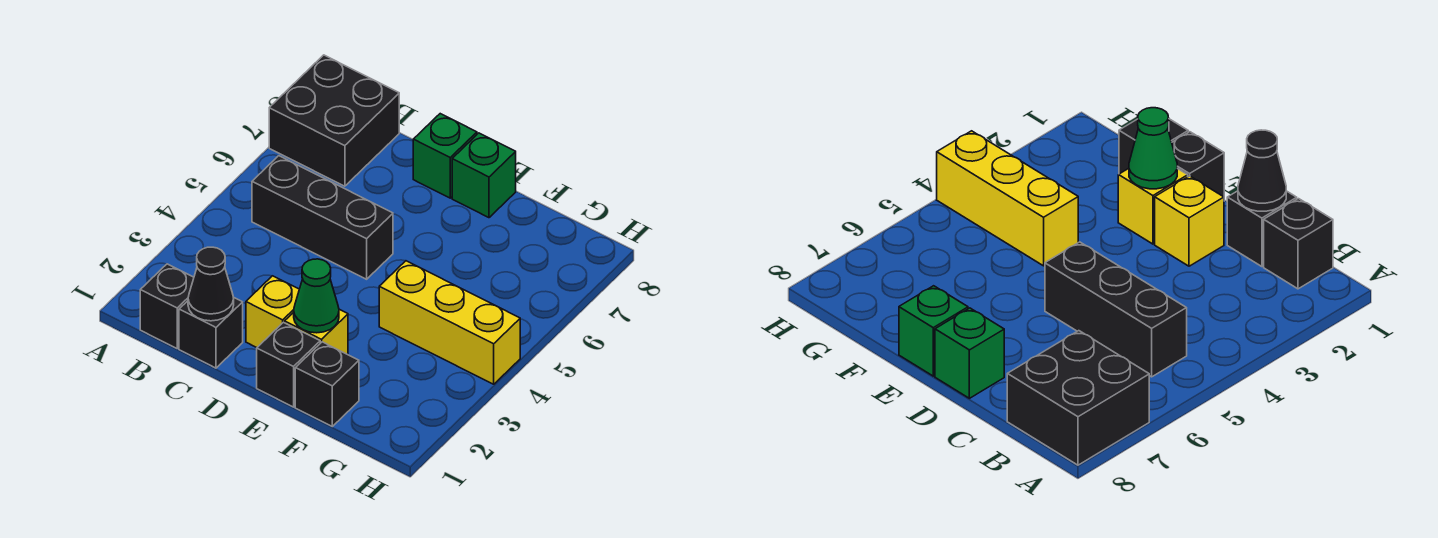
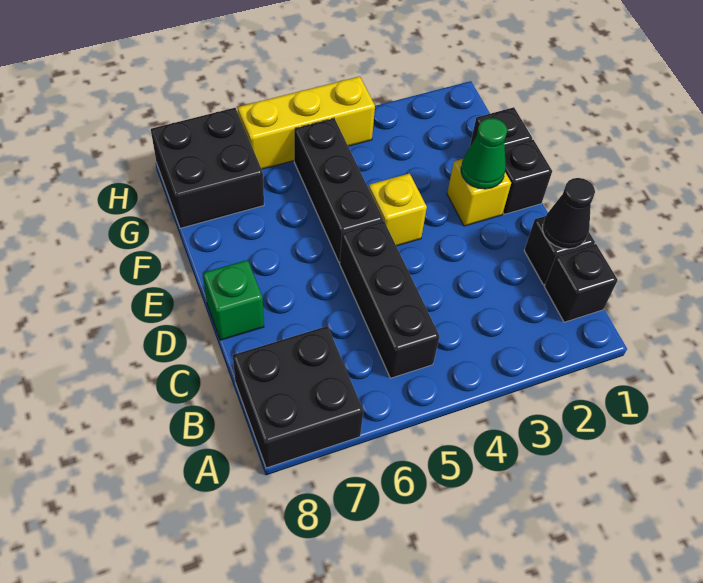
yellow brick D2 level 1 -> yellow brick E4 level 1
none -> black brick E5:G5 level 1
green brick E8 level 1 -> none
yellow brick F4:H4 level 1 -> yellow brick H4:H6 level 1
none -> black brick G7:H8 level 1

